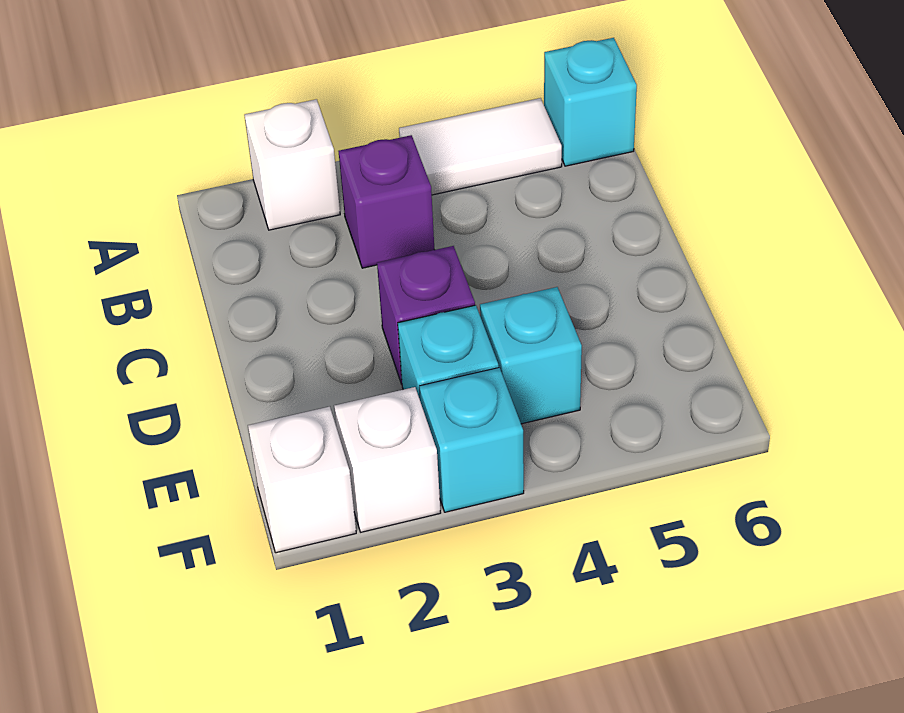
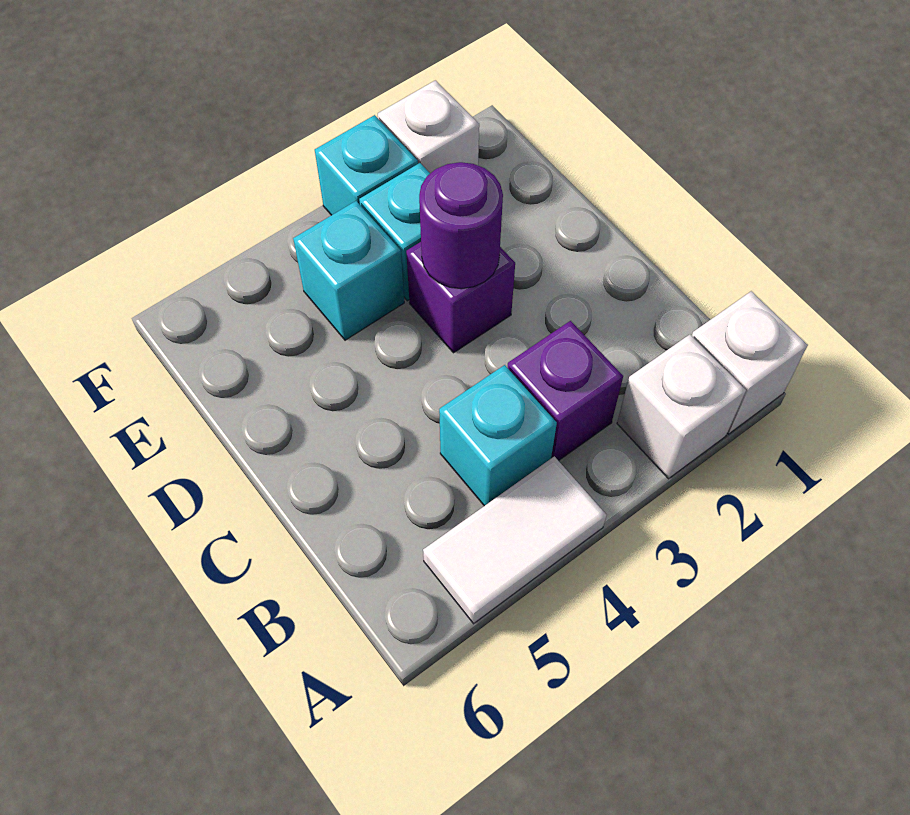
cyan brick A6 level 1 -> cyan brick B4 level 1
none -> purple round brick D3 level 2
white brick F1 level 1 -> white brick A1 level 1

